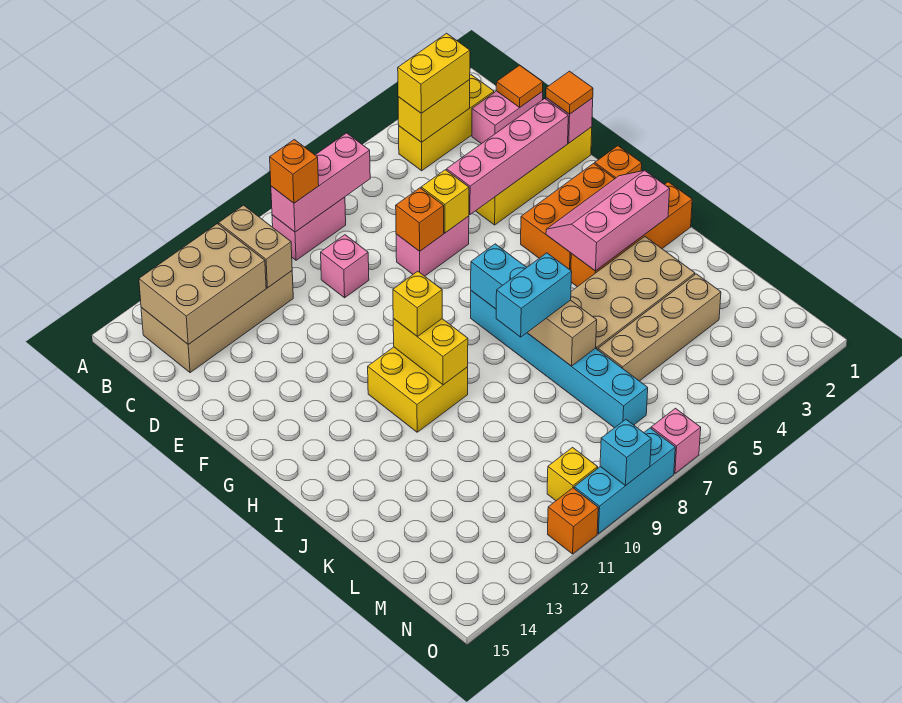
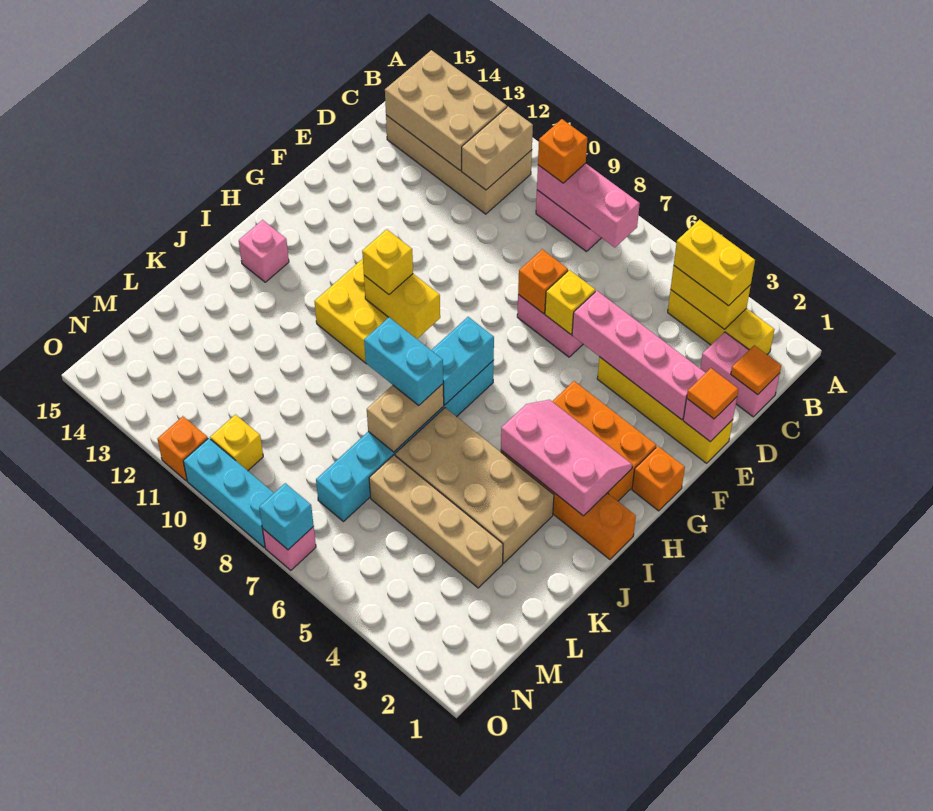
pink brick D9 level 1 -> pink brick I14 level 1
yellow brick H10:I10 level 2 -> yellow brick H9:H10 level 2
cyan brick O9 level 2 -> cyan brick O7 level 2

